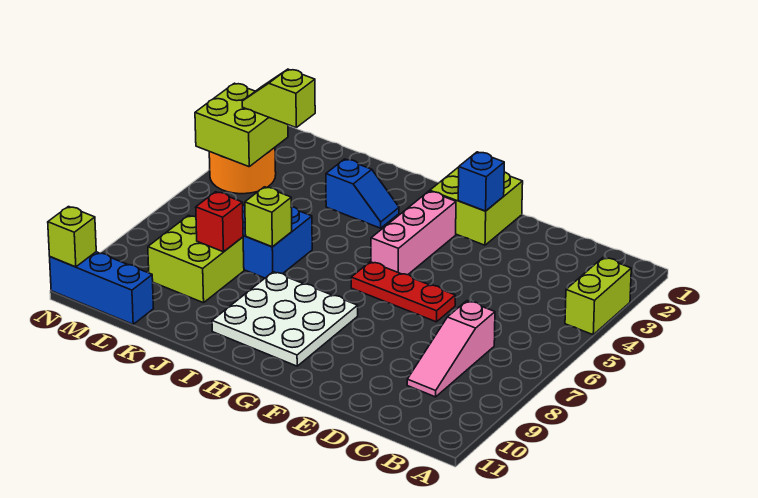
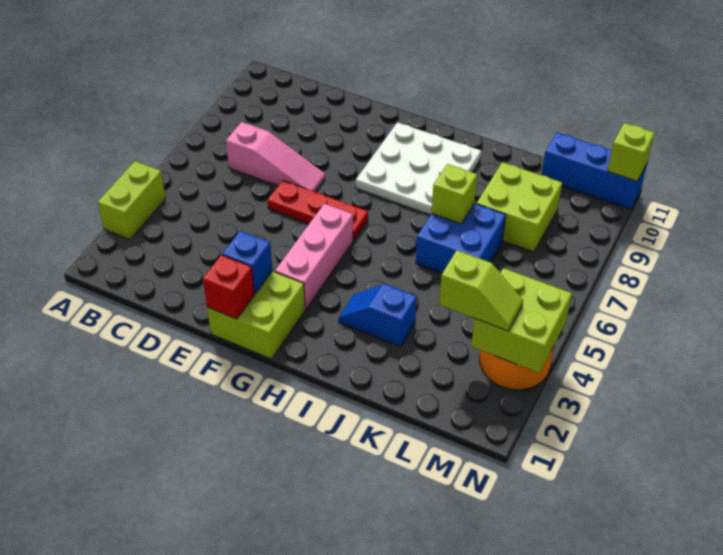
pink slope C7:C9 level 1 top 7 -> pink slope C7:E7 level 1 top C
red brick K8 level 2 -> red brick F1 level 2

